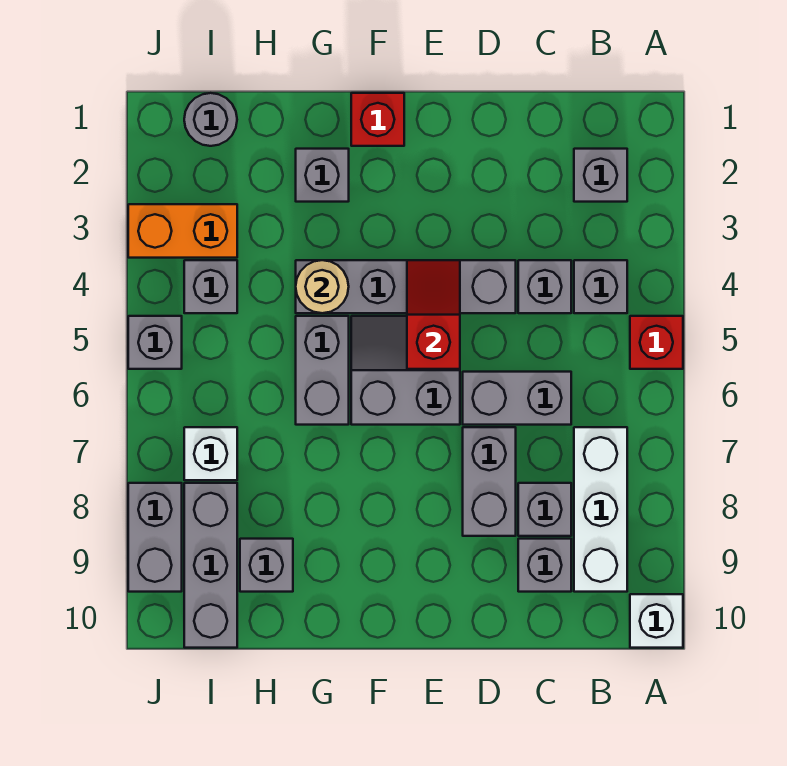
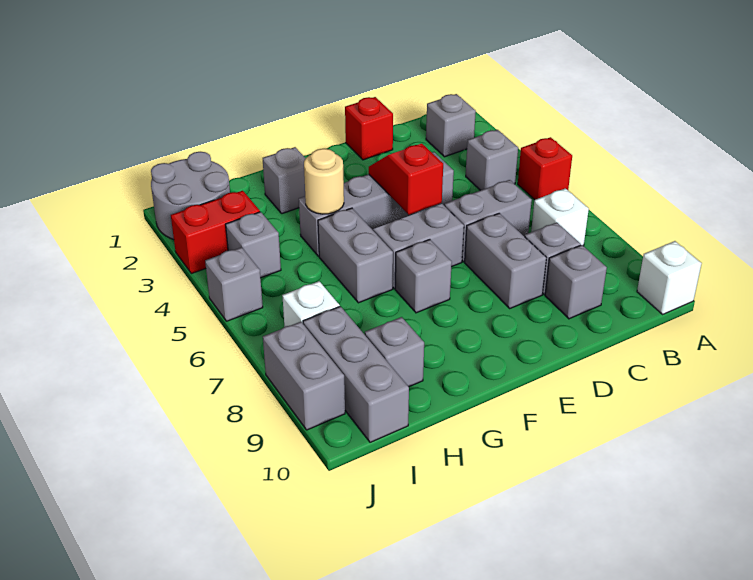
white brick B7:B9 level 1 -> white brick B7 level 1
grey brick C4 level 1 -> grey brick F7 level 1
red brick F1 level 1 -> red brick D1 level 1
grey round brick I1 level 1 -> grey round brick I1:J2 level 1
orange brick I3:J3 level 1 -> red brick I3:J3 level 1

